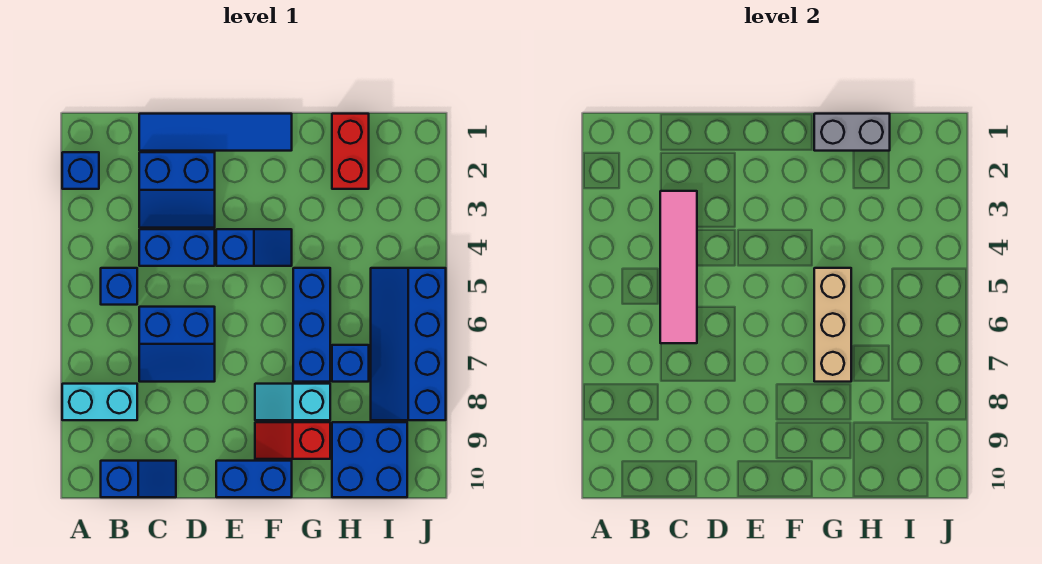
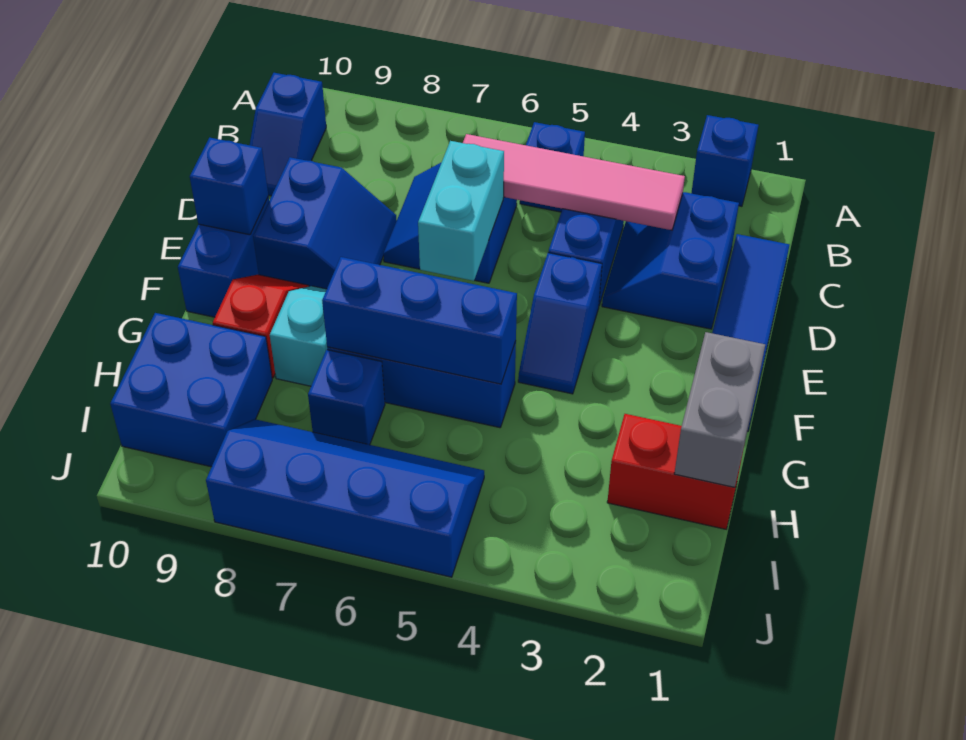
cyan brick A8:B8 level 1 -> cyan brick D6:E6 level 2
none -> blue slope D8:E9 level 1 top 9
none -> blue brick E10 level 2
tan brick G5:G7 level 2 -> blue brick G5:G7 level 2

